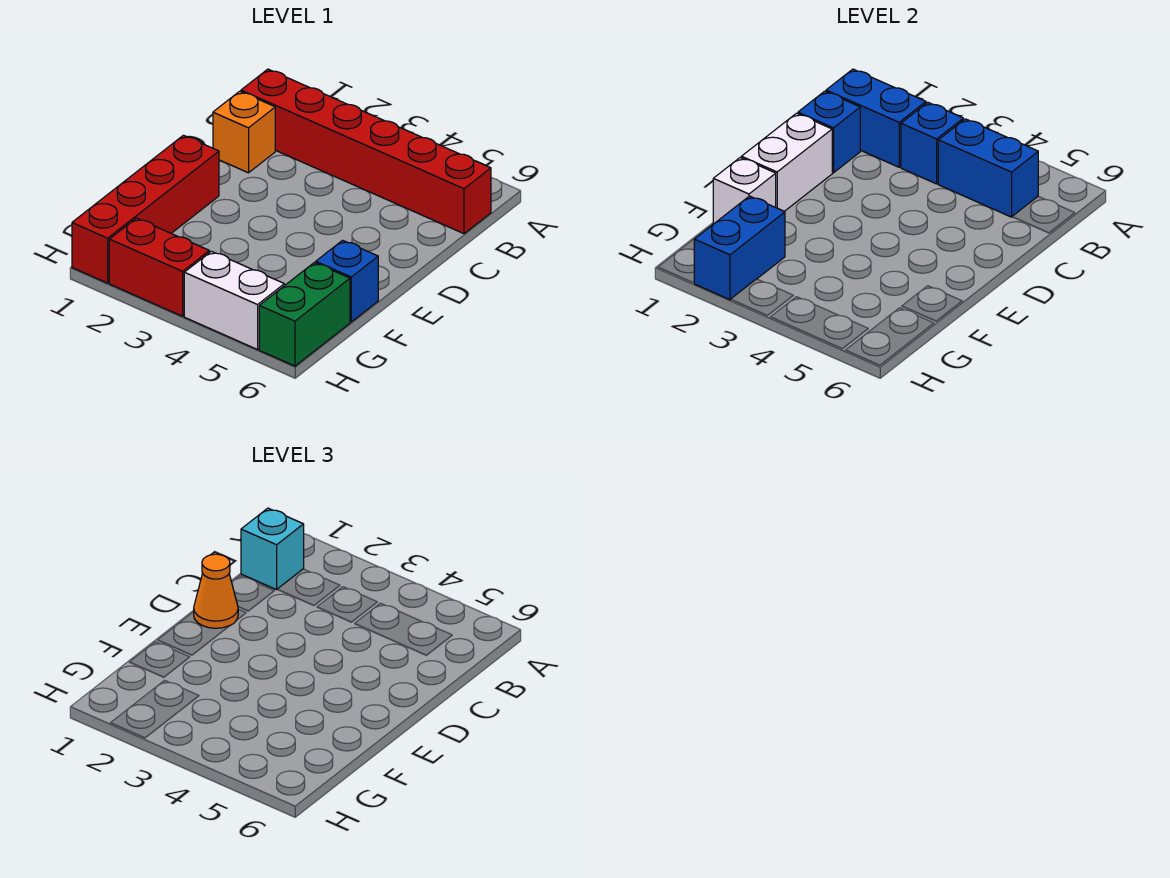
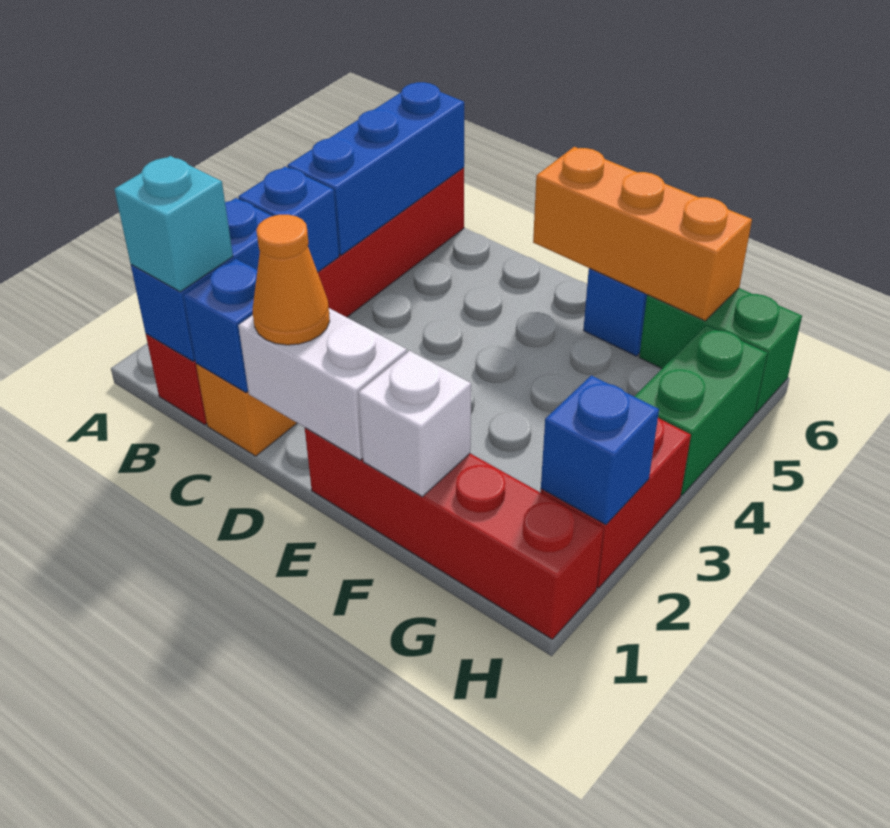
blue brick B4:B5 level 2 -> blue brick B4:B6 level 2
none -> orange brick E6:G6 level 2
blue brick G2:H2 level 2 -> blue brick H2 level 2
white brick H4:H5 level 1 -> green brick H4:H5 level 1

